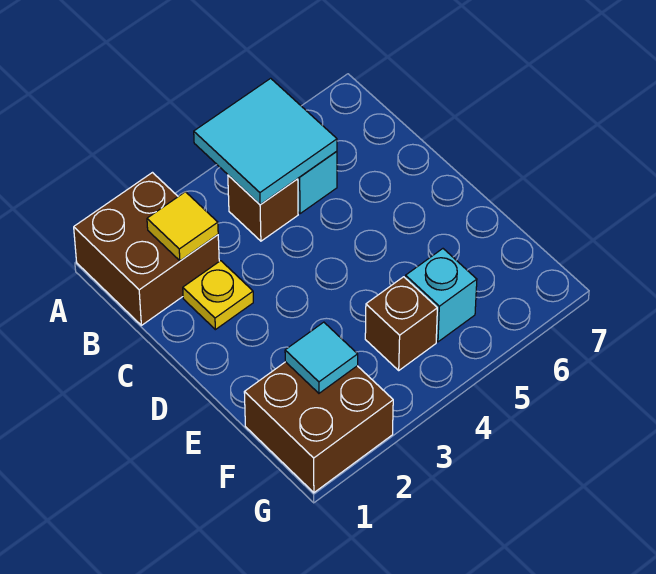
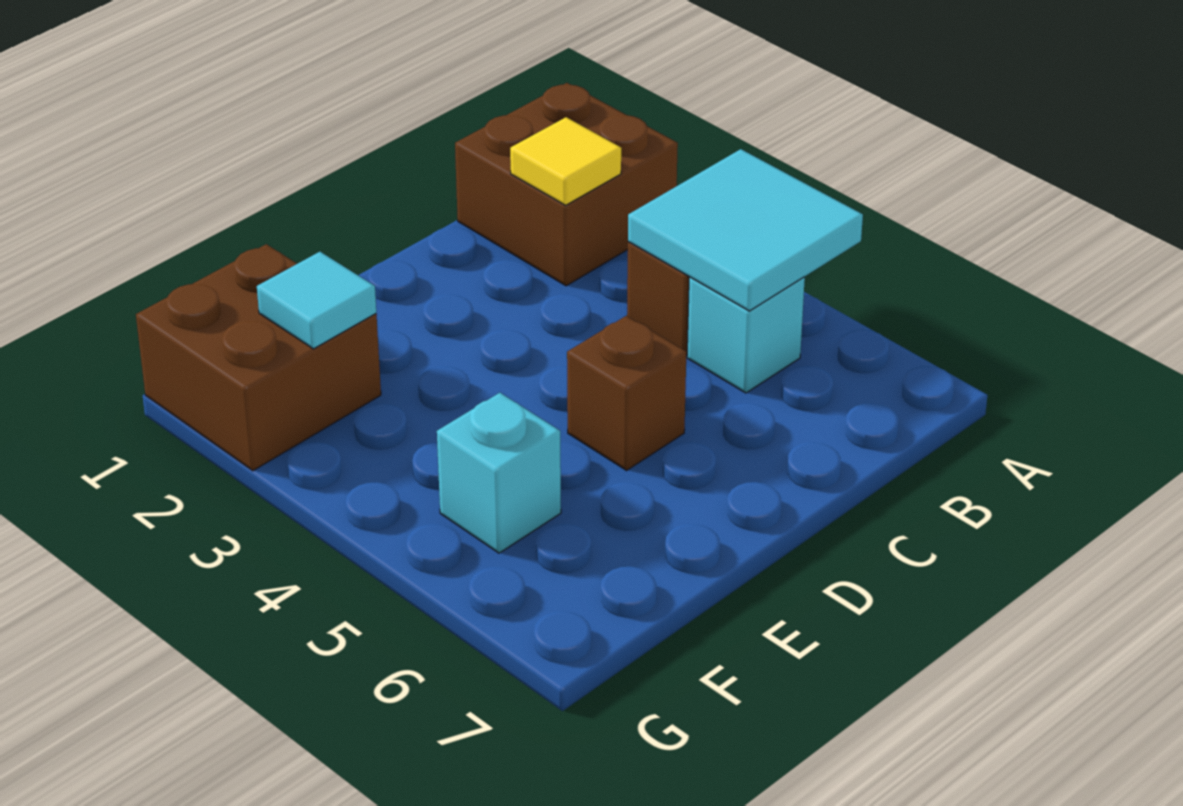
yellow plate C2 level 1 -> none
brown brick F4 level 1 -> brown brick D5 level 1

